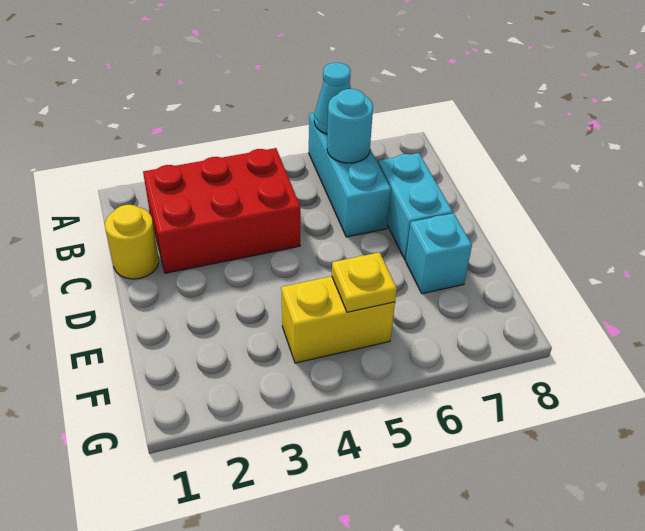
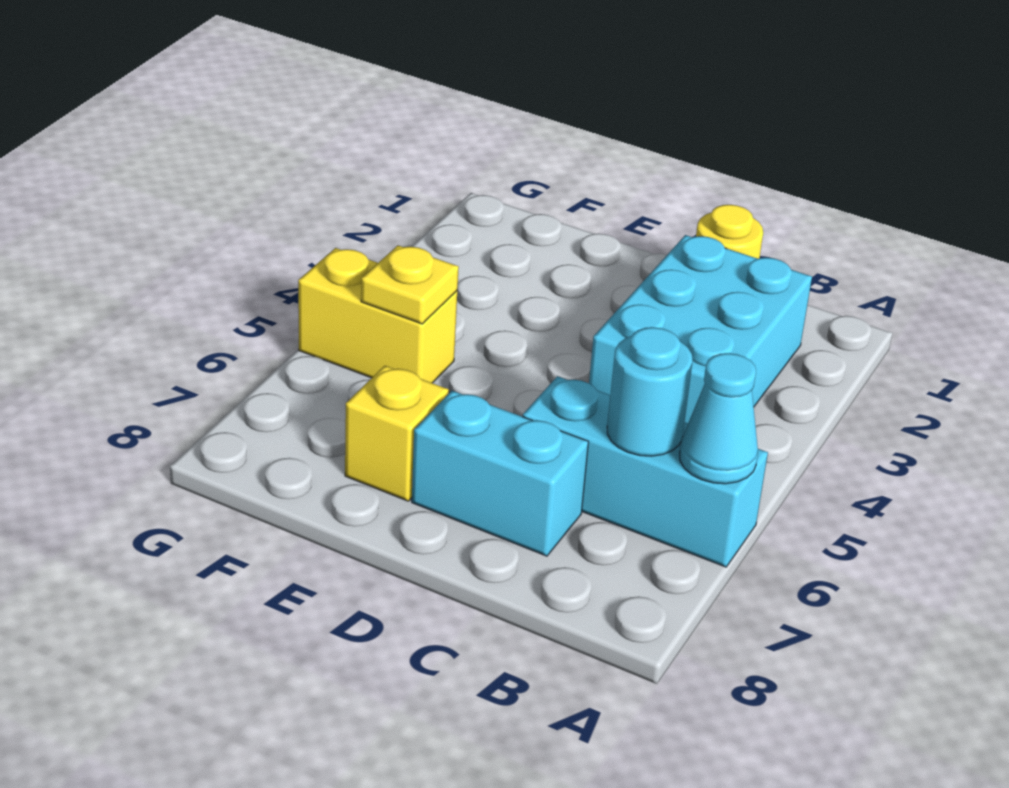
red brick B2:C4 level 1 -> cyan brick B2:C4 level 1
cyan brick E7 level 1 -> yellow brick E7 level 1
yellow brick F4:F5 level 1 -> yellow brick F5:G5 level 1

